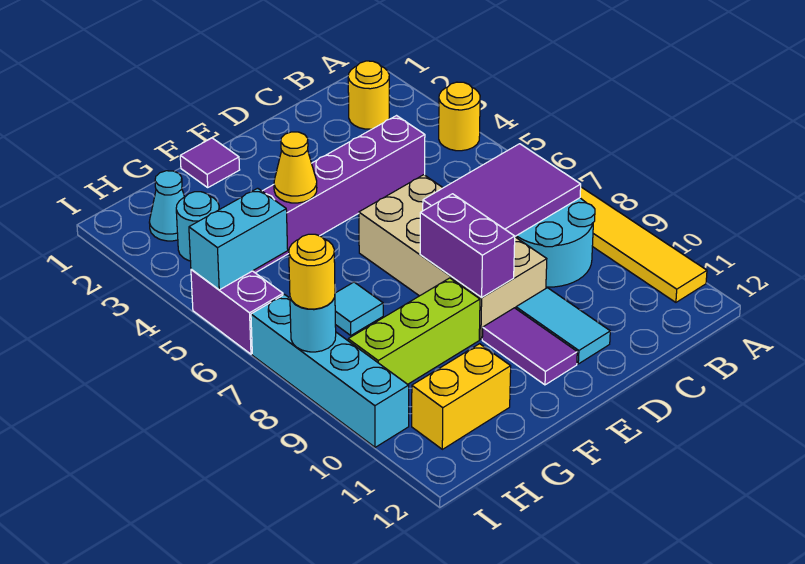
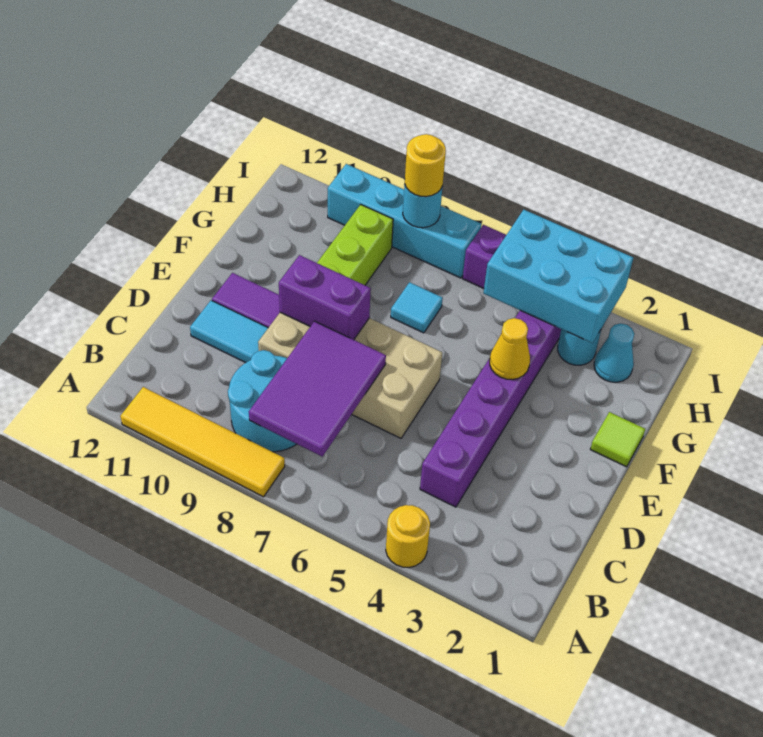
yellow round brick B2 level 1 -> none
purple tile F1 level 1 -> lime tile F1 level 1
yellow brick G11:H11 level 1 -> none
cyan brick H5:I5 level 2 -> cyan brick H3:I5 level 2

